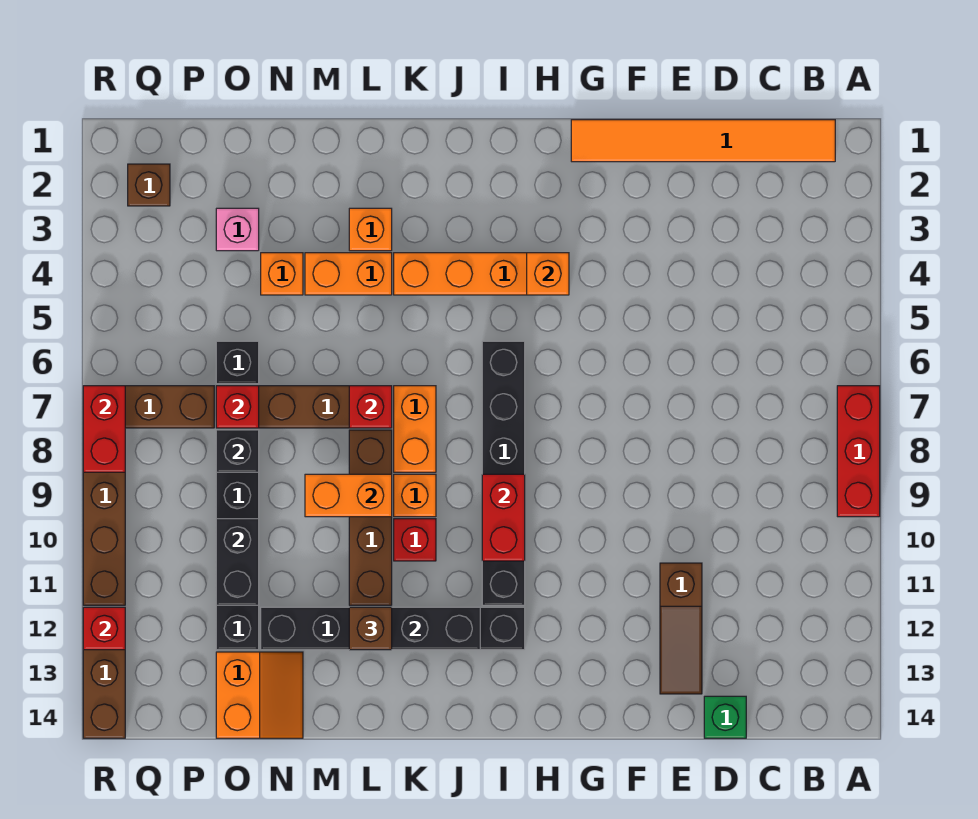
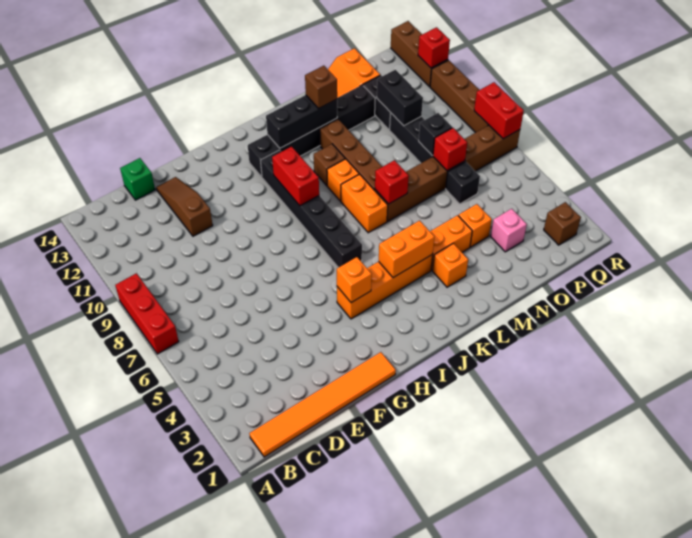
red brick K10 level 1 -> brown brick K10 level 1
orange brick L9:M9 level 2 -> orange brick J4:K4 level 2

